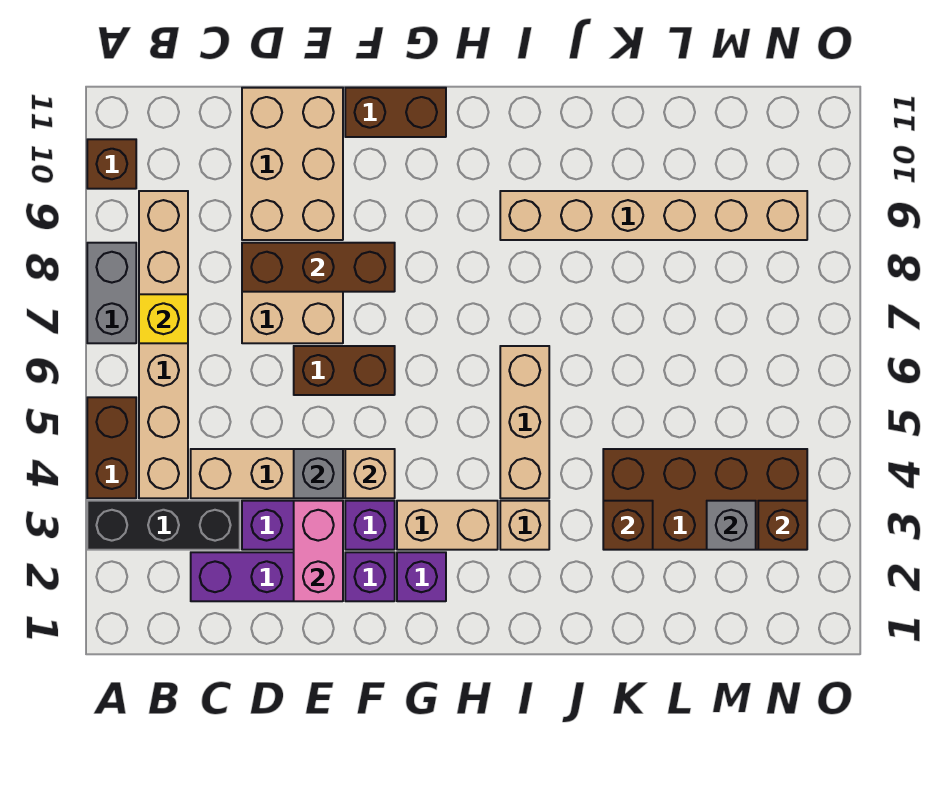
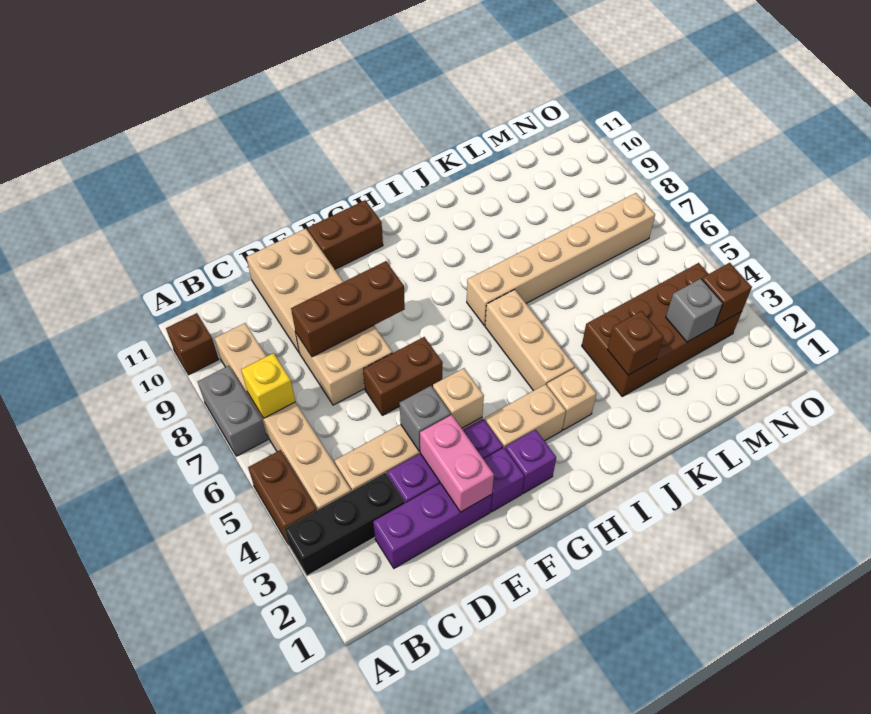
tan brick I9:N9 level 1 -> tan brick I7:N7 level 1

